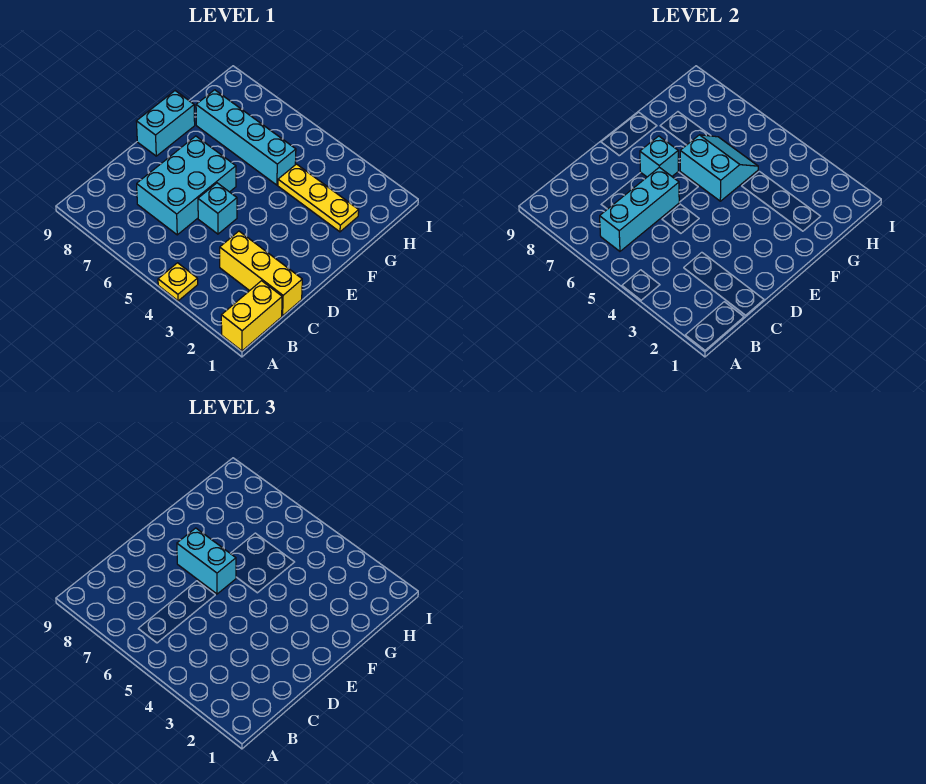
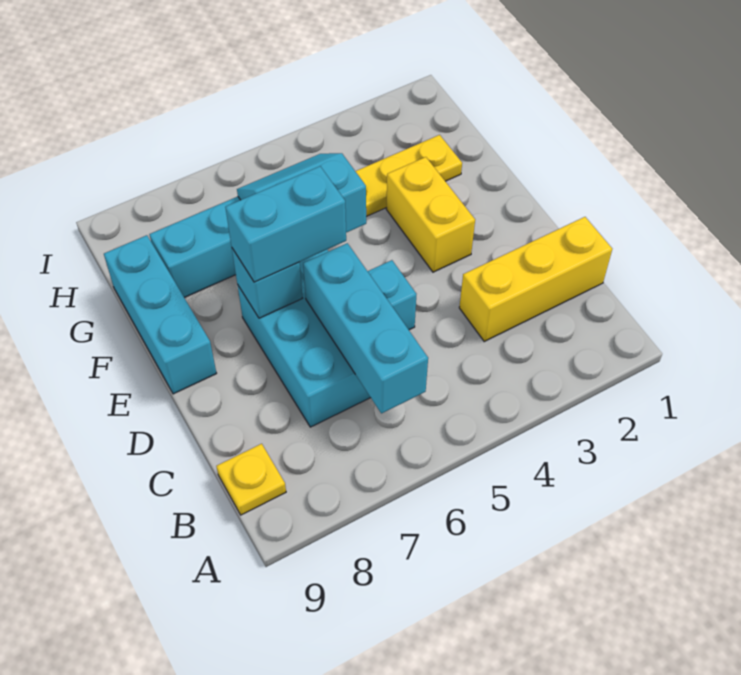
yellow brick A1:B1 level 1 -> yellow brick E3:F3 level 1
yellow plate A4 level 1 -> yellow plate B9 level 1
cyan brick E9:F9 level 1 -> cyan brick E9:G9 level 1

